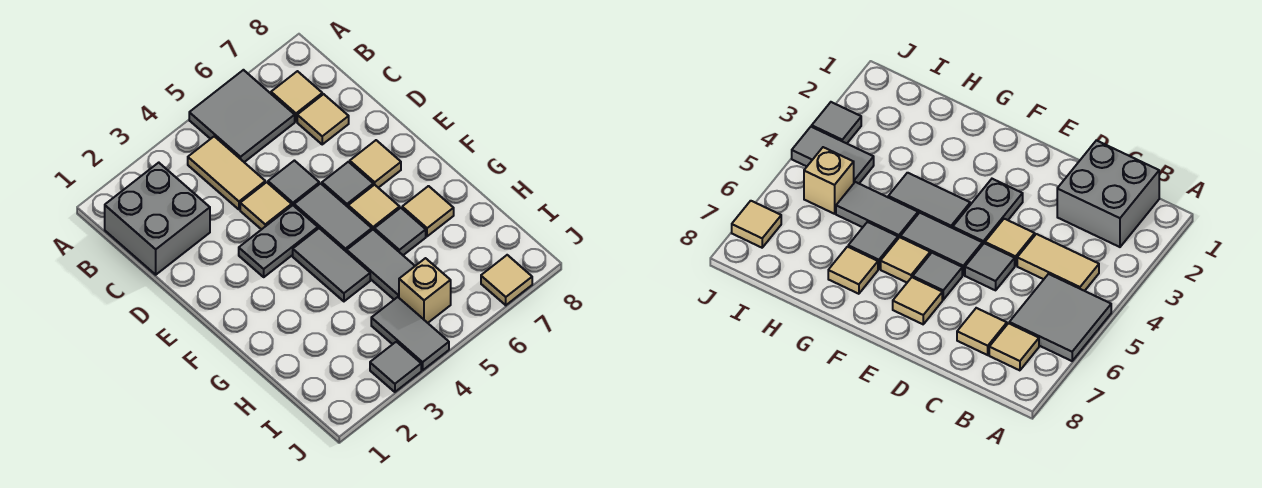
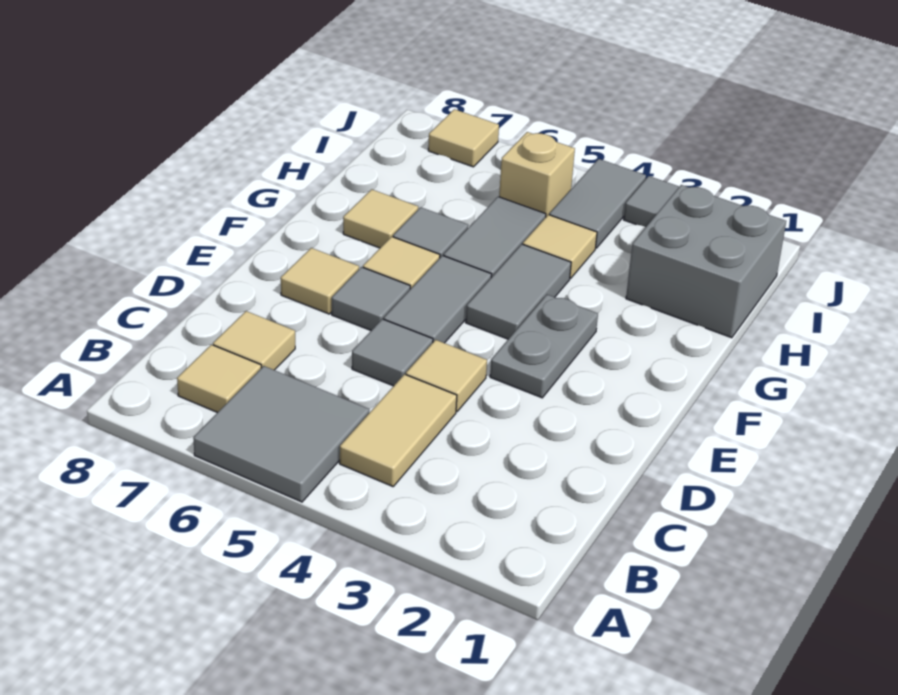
grey brick B1:C2 level 1 -> grey brick H1:I2 level 1
grey plate E3:E4 level 1 -> grey plate E3:F3 level 1
none -> tan tile H4 level 1

